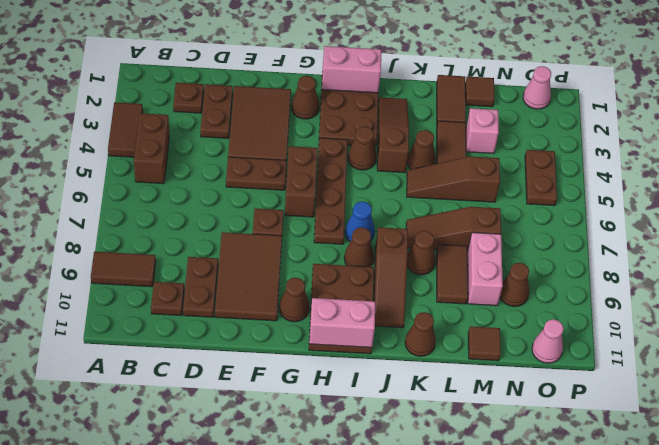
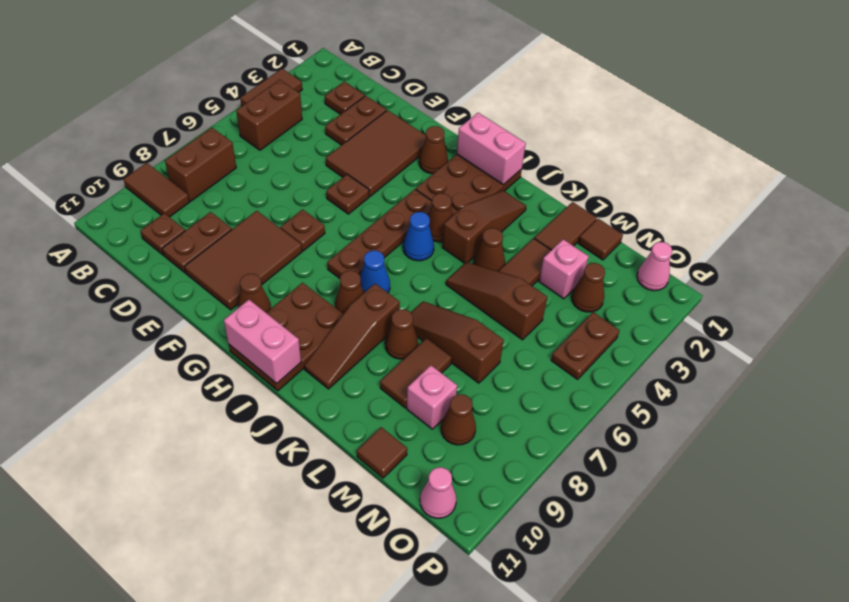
brown plate E5:F5 level 1 -> brown plate F5 level 1
brown brick G5:G6 level 1 -> brown brick B7:B8 level 1
none -> blue cone I5 level 1
brown cone K11 level 1 -> brown cone N3 level 1
pink brick M8:M9 level 1 -> pink brick M9 level 1

